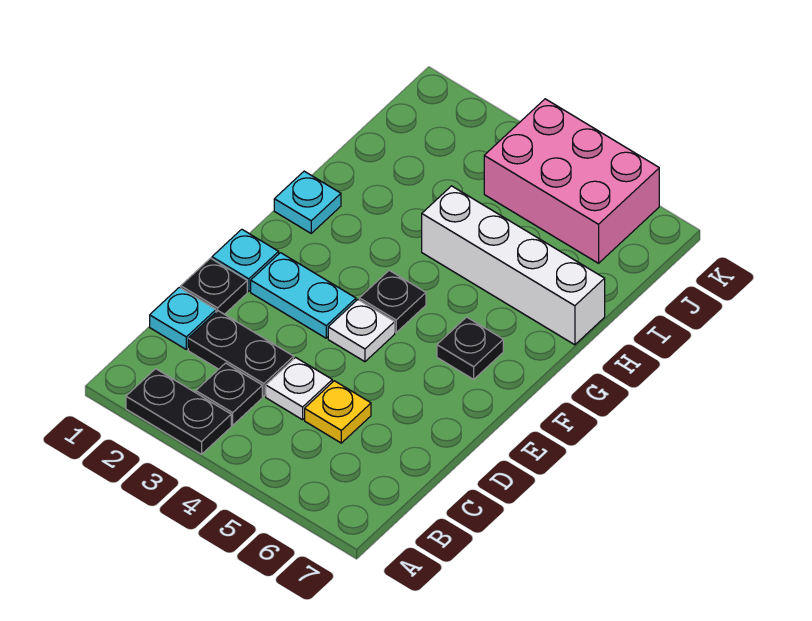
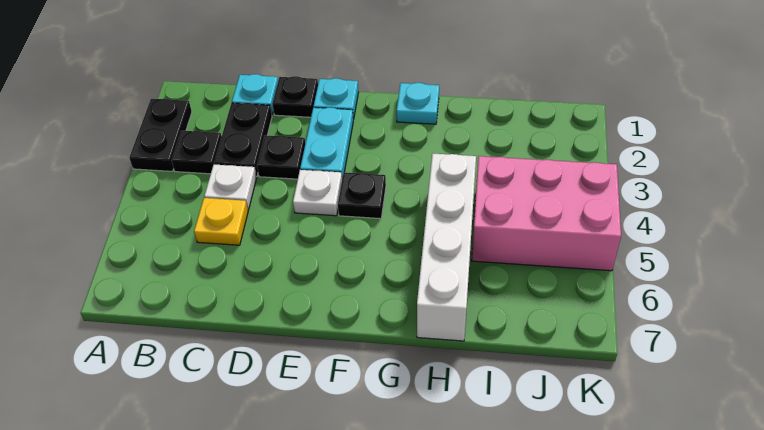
black plate F6 level 1 -> black plate D3 level 1
pink brick J4:K6 level 1 -> pink brick I4:K5 level 1

